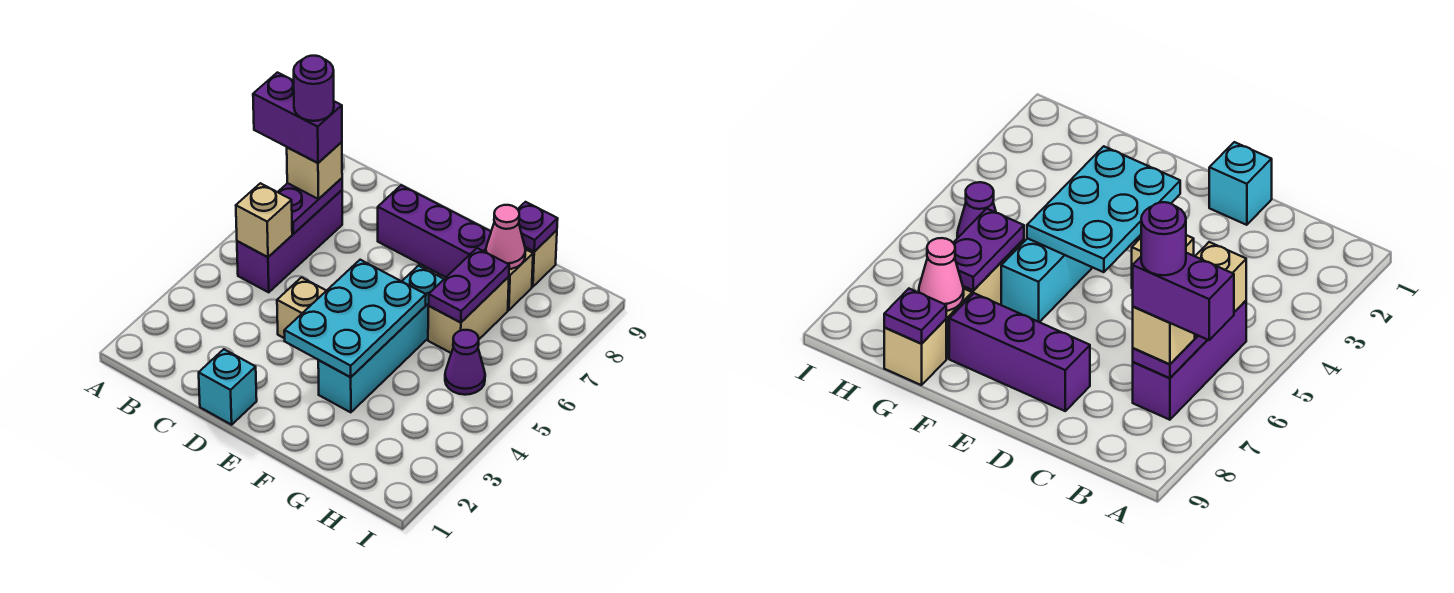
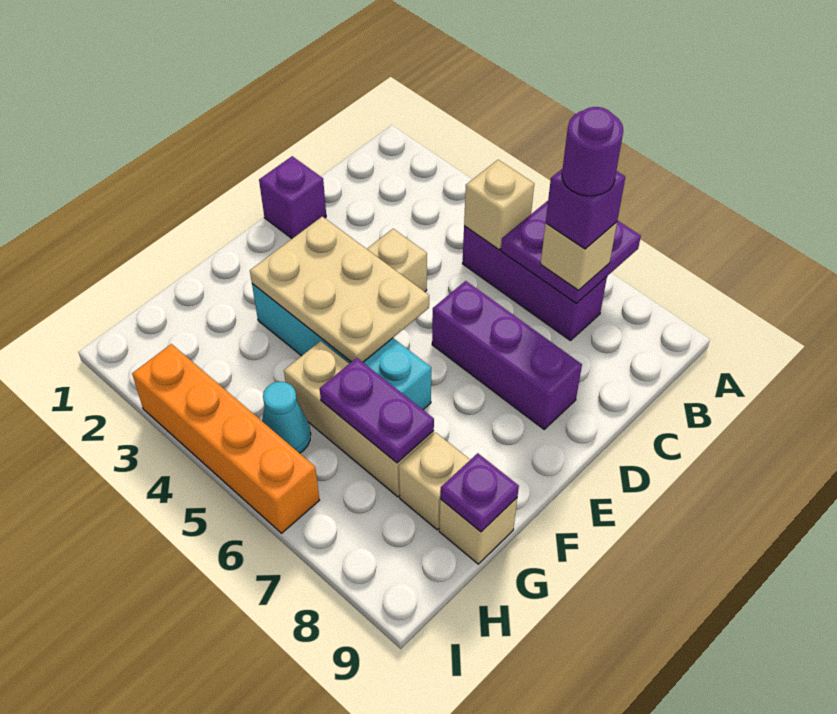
purple brick A7:B7 level 4 -> purple brick B7 level 4
purple plate B6:B7 level 2 -> purple plate A6:B7 level 2
cyan brick D1 level 1 -> purple brick D1 level 1
purple brick D8:F8 level 1 -> purple brick D6:D8 level 1
cyan plate E3:F5 level 2 -> tan plate E3:F5 level 2
tan brick G6:G7 level 1 -> tan brick G5:G7 level 1
pink cone G8 level 2 -> none
purple cone H5 level 1 -> cyan cone H5 level 1
none -> orange brick I3:I6 level 1

